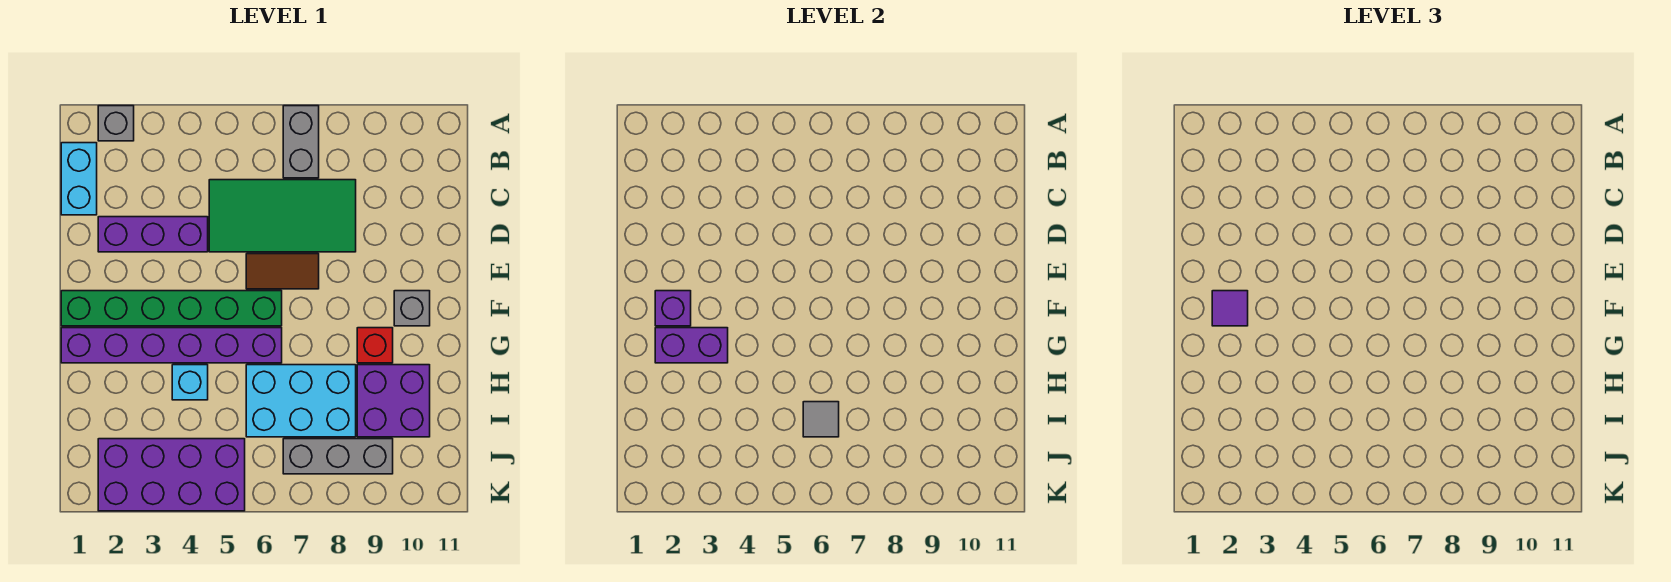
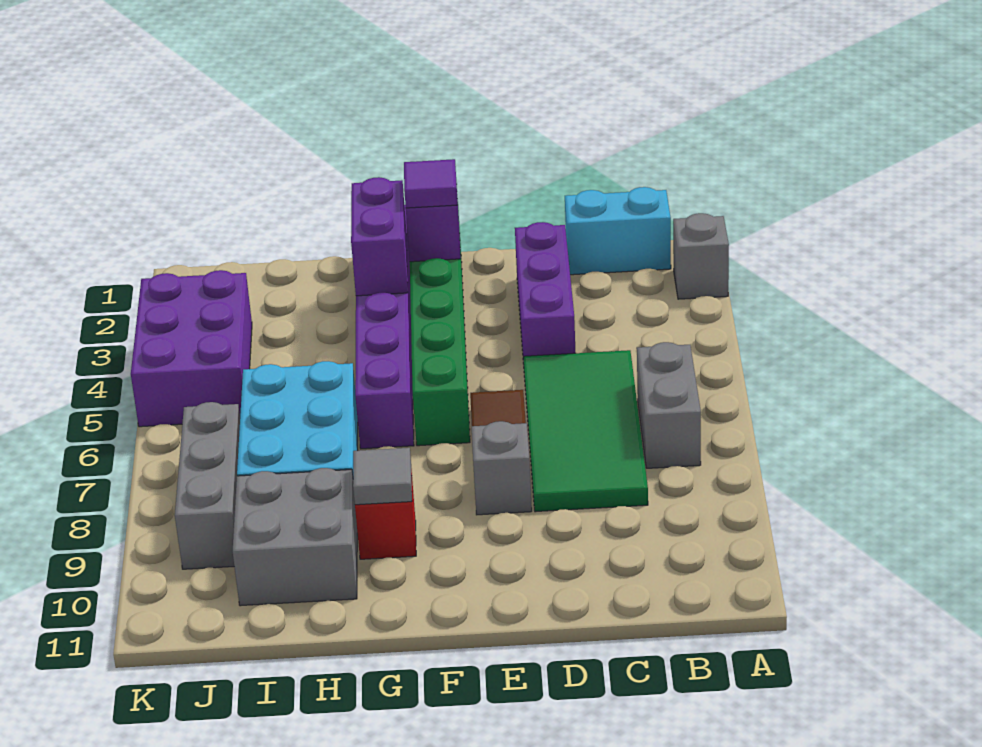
grey brick A7:B7 level 1 -> grey brick B6:B7 level 1
grey brick F10 level 1 -> grey brick E8 level 1
cyan brick H4 level 1 -> none
purple brick H9:I10 level 1 -> grey brick H9:I10 level 1
grey tile I6 level 2 -> grey tile G9 level 2
purple brick J2:K5 level 1 -> purple brick J3:K5 level 1

